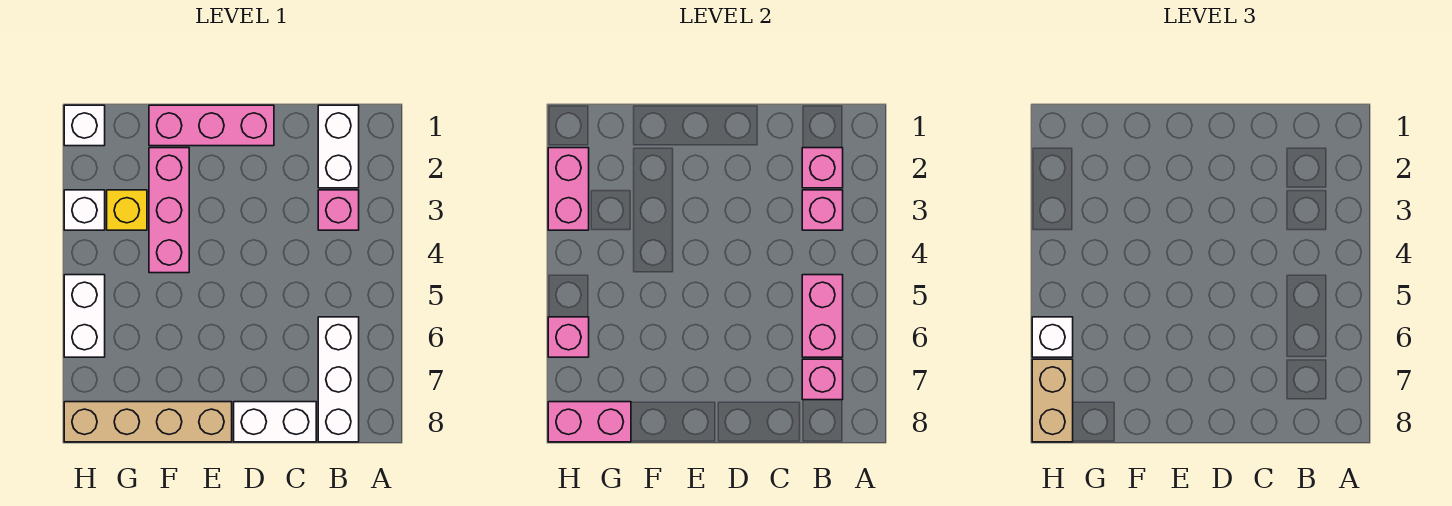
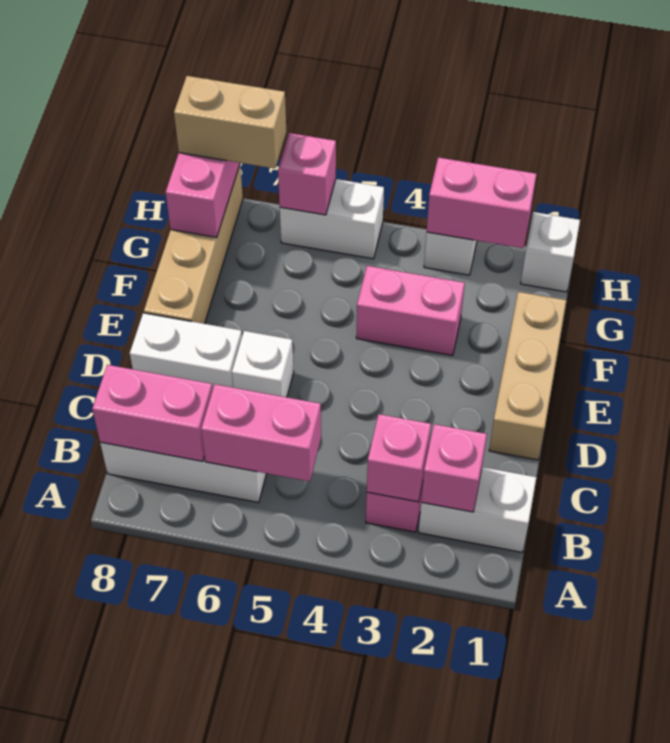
pink brick B7 level 2 -> pink brick B7:B8 level 2
white brick C8:D8 level 1 -> white brick D7:D8 level 1
pink brick D1:F1 level 1 -> tan brick D1:F1 level 1
pink brick F2:F4 level 1 -> pink brick F3:F4 level 1
yellow brick G3 level 1 -> none
white brick H6 level 3 -> white brick D6 level 1

